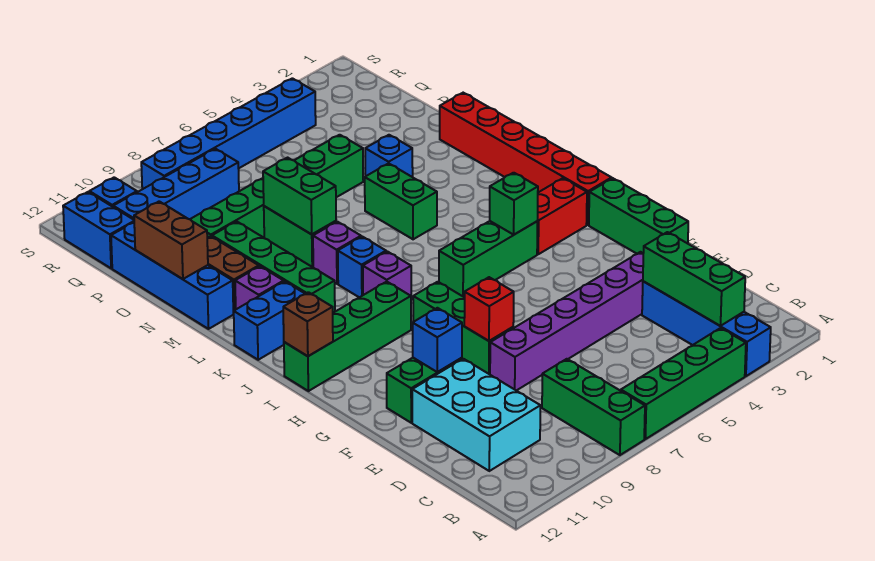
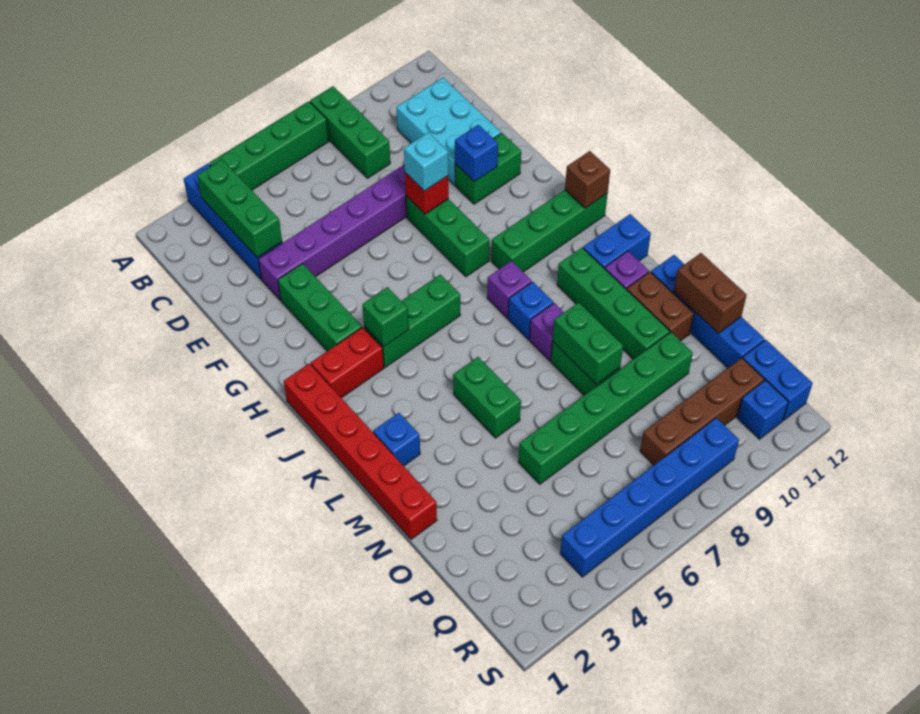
green brick F1:H1 level 1 -> green brick F3:H3 level 1
none -> cyan brick F8 level 3
blue brick N4 level 1 -> blue brick L2 level 1
blue brick Q8:Q11 level 1 -> brown brick Q8:Q11 level 1

